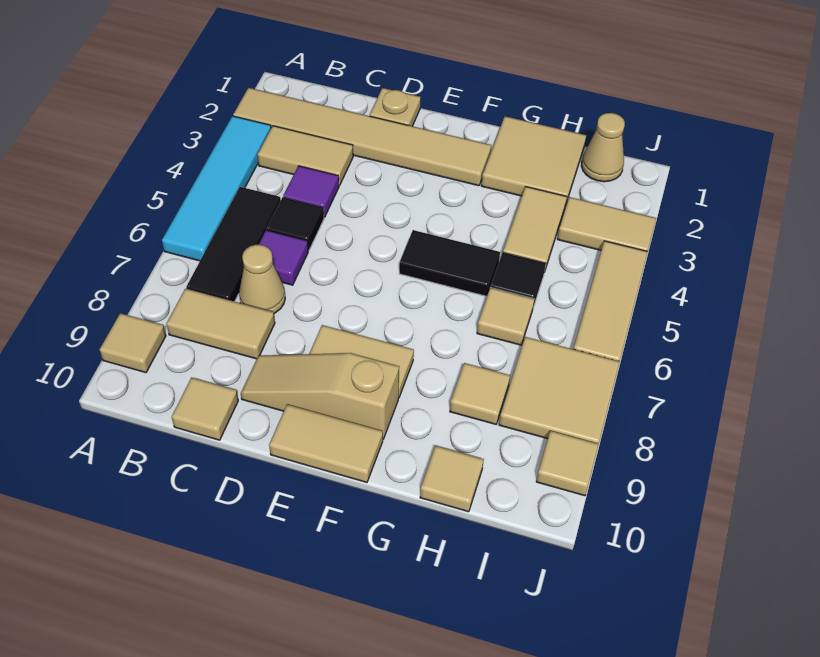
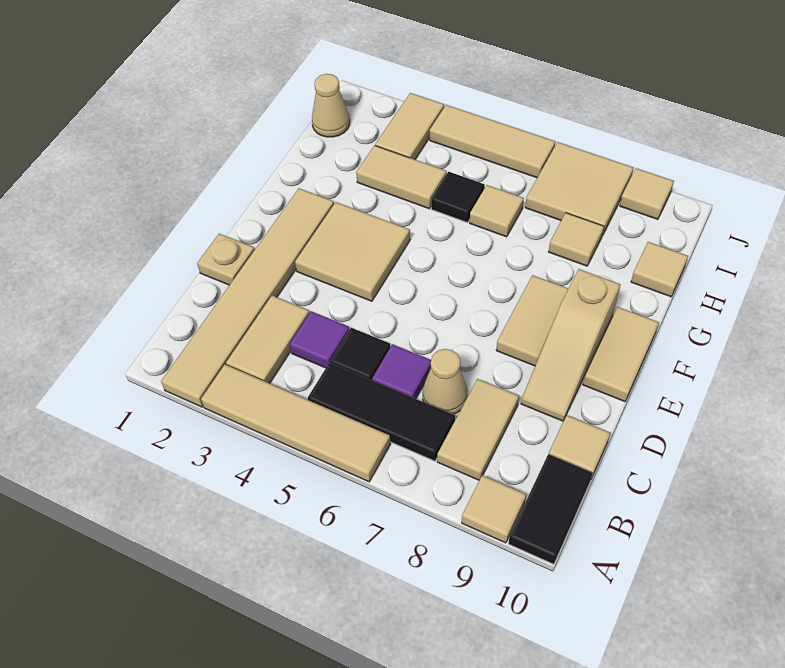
cyan tile A3:A6 level 1 -> tan tile A3:A6 level 1
black tile F5:G5 level 1 -> black tile A10:B10 level 1
tan tile G1:H2 level 1 -> tan tile E3:F4 level 1

